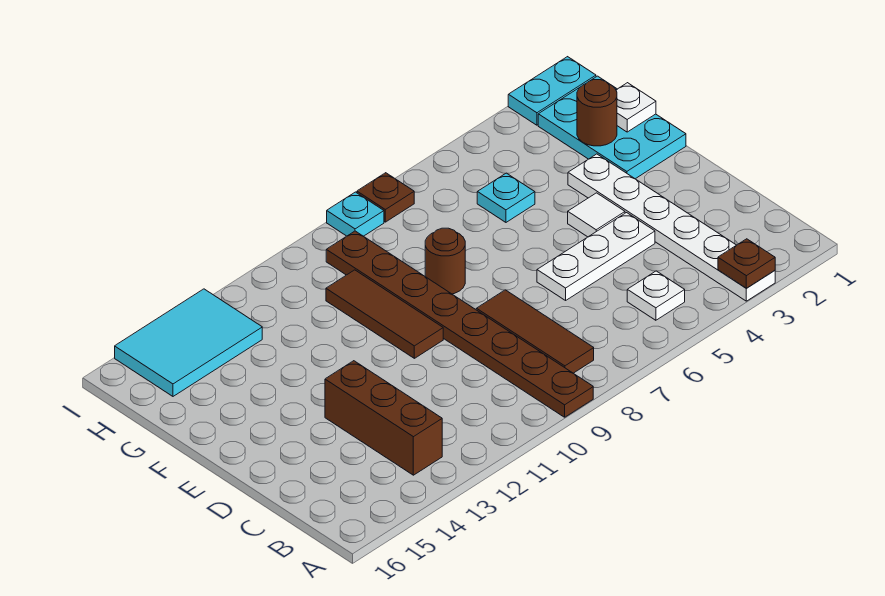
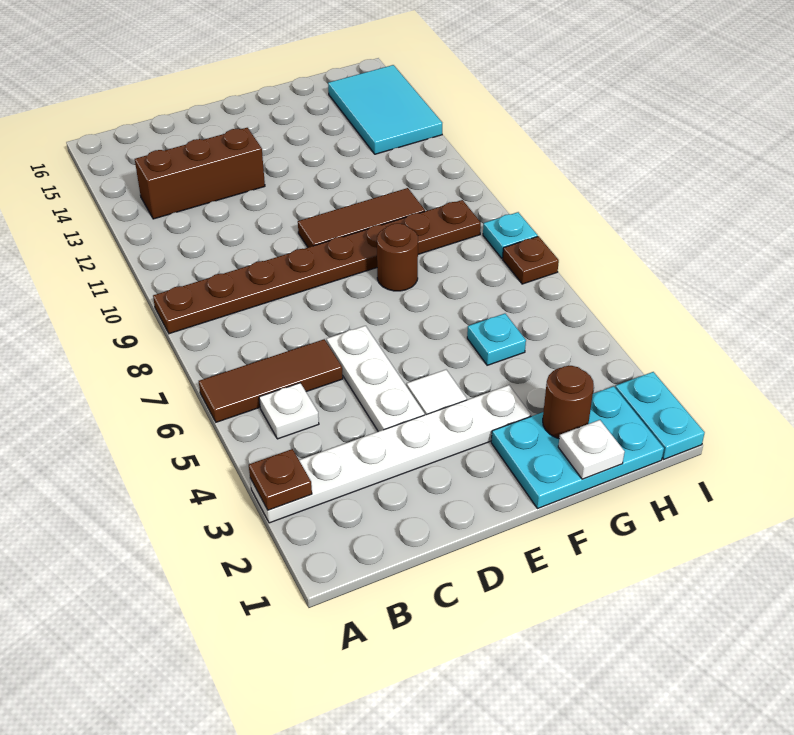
brown tile B8:D8 level 1 -> brown tile A6:C6 level 1

